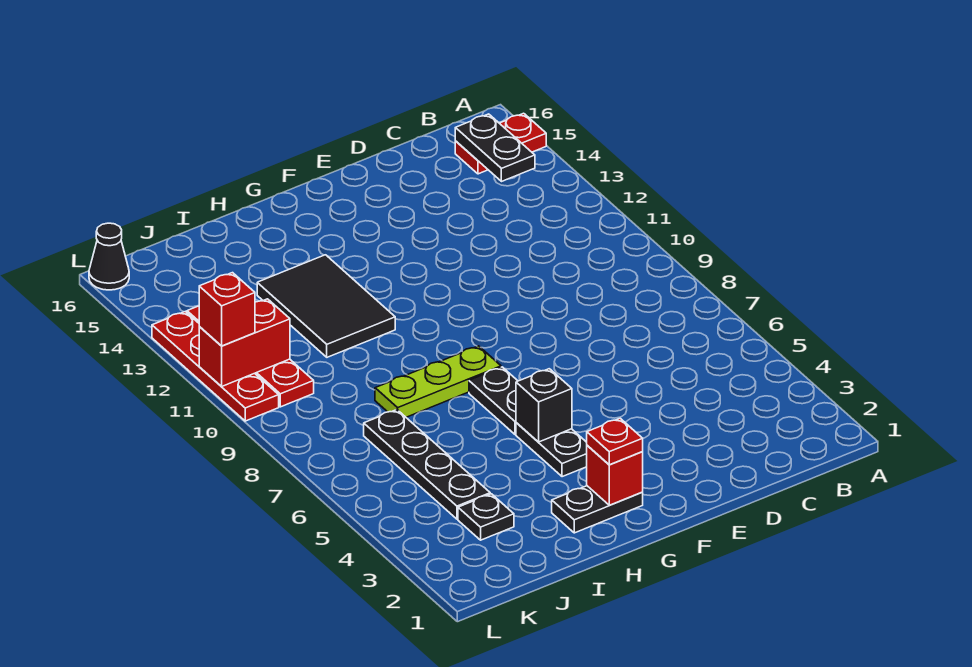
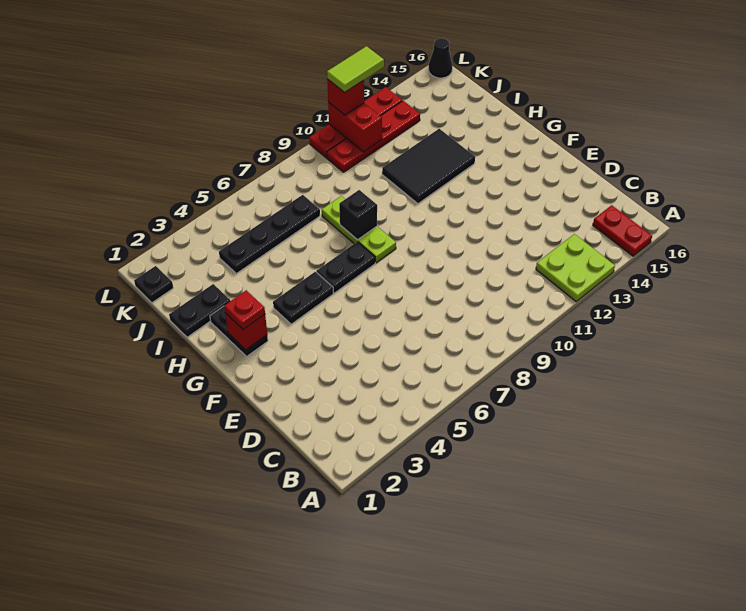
none -> lime plate A12:B13 level 1
black plate B14:B15 level 2 -> black plate I1:I2 level 1
black brick G5 level 2 -> black brick H8 level 2
black plate J3 level 1 -> black plate K1 level 1
none -> lime tile L11:L12 level 4

